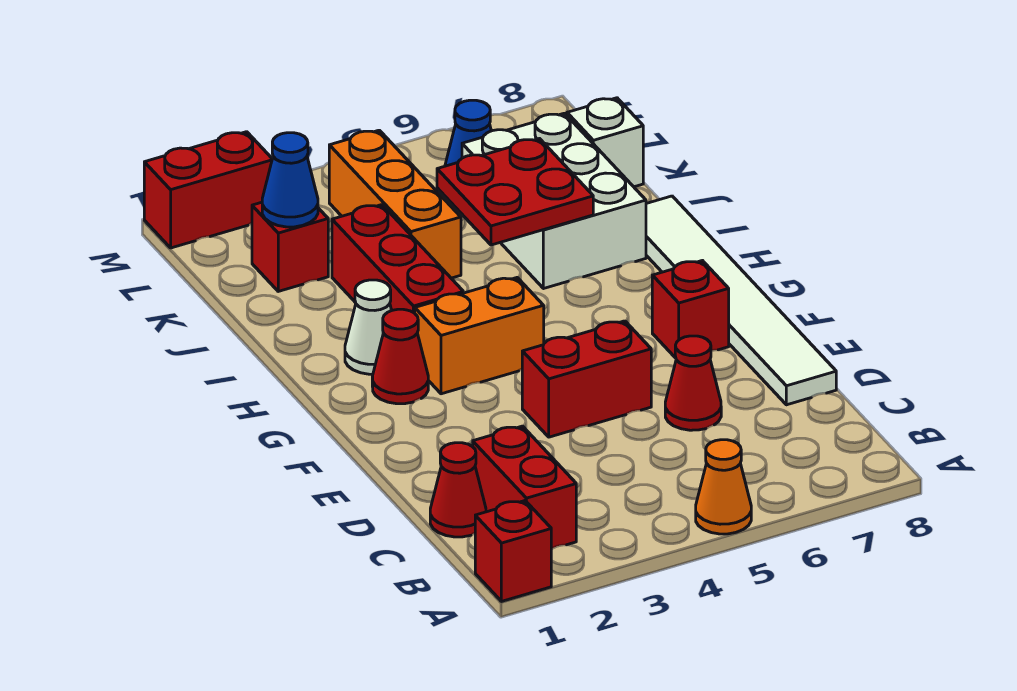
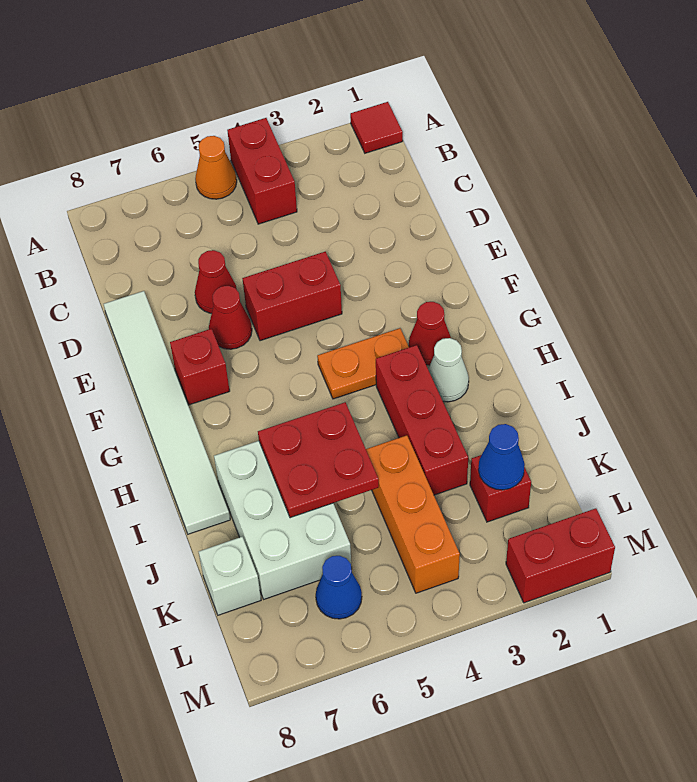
red brick A1 level 1 -> red tile A1 level 1
red brick B2:C2 level 1 -> red brick A4:B4 level 1
red cone C1 level 1 -> red cone E6 level 1
orange brick G3:G4 level 1 -> orange plate G3:G4 level 1

